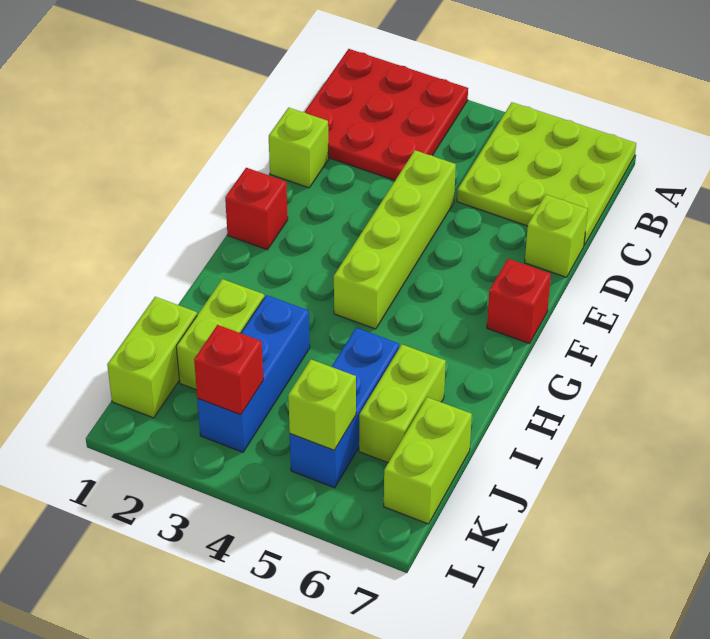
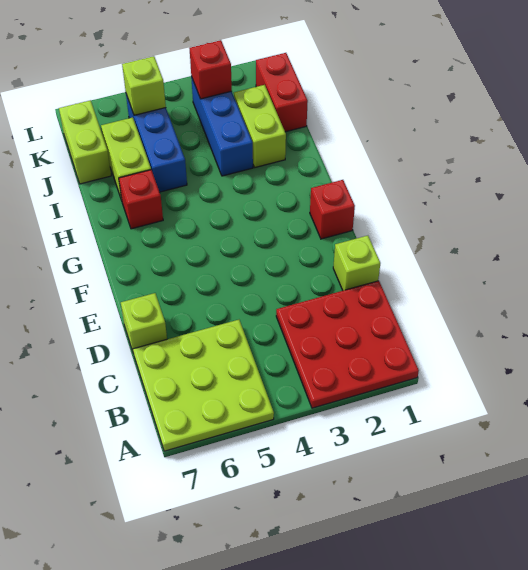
lime brick D4:G4 level 1 -> none
red brick F7 level 1 -> red brick H6 level 1
lime brick J1:K1 level 1 -> red brick J1:K1 level 1

